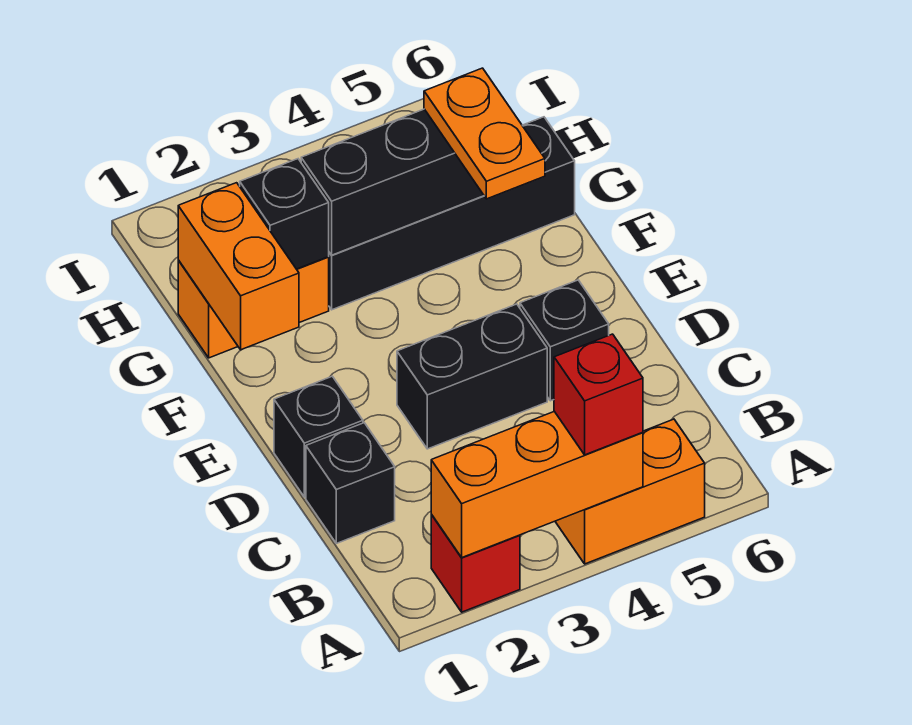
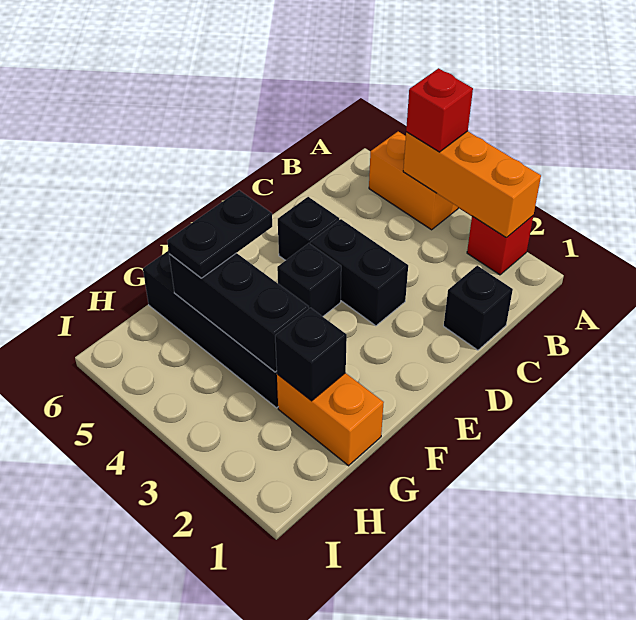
black brick D1 level 1 -> black brick E4 level 1
orange brick F1:G1 level 2 -> none
orange plate F5:G5 level 3 -> black plate F5:G5 level 3

